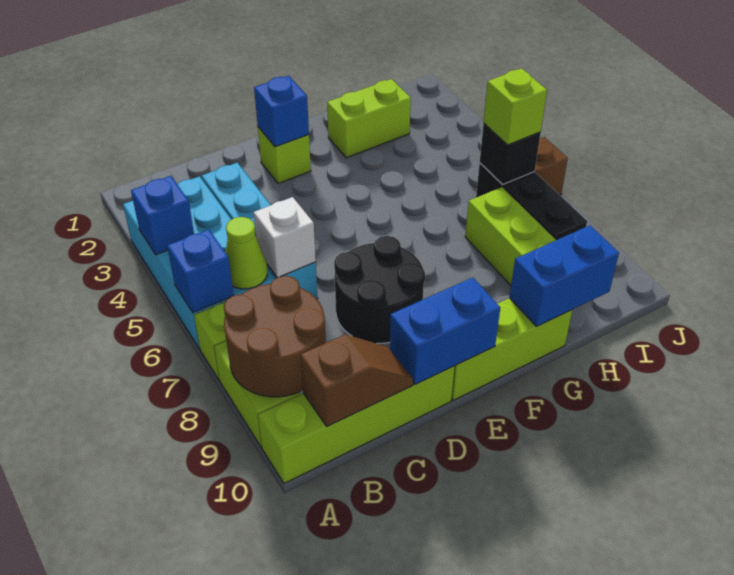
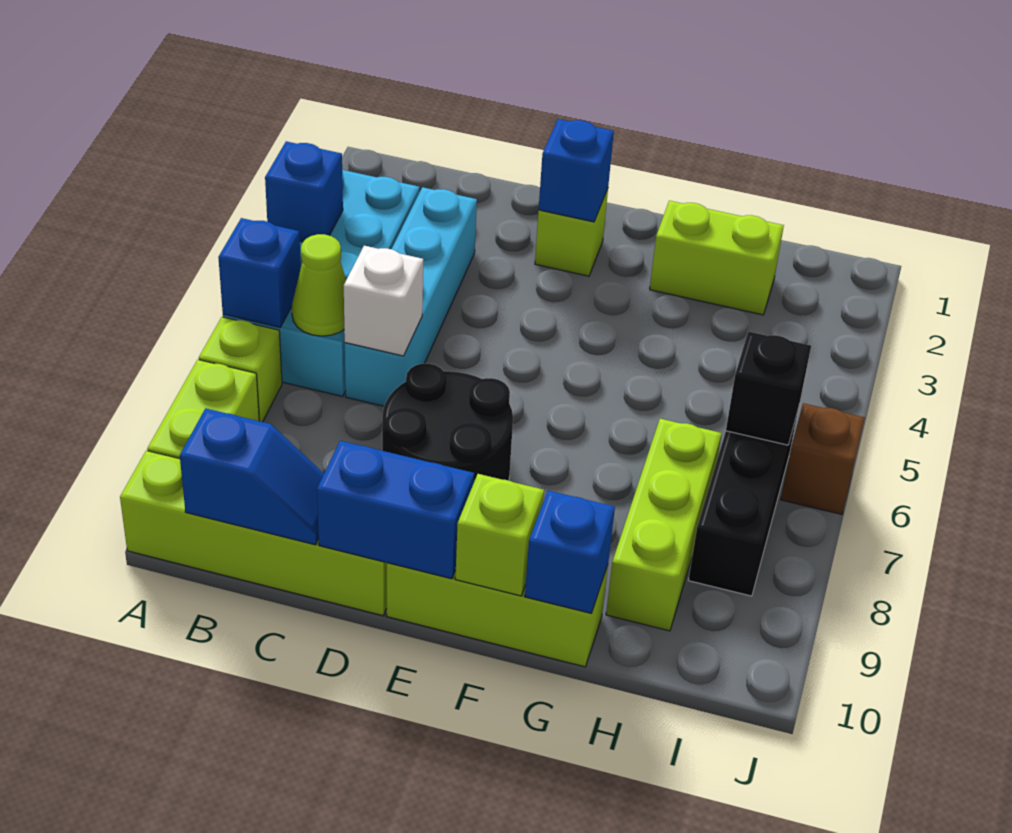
brown round brick A8:B9 level 2 -> none
brown slope B10:C10 level 2 top B -> blue slope B10:C10 level 2 top B
blue brick G10:H10 level 2 -> blue brick G10 level 2
lime brick I6 level 3 -> lime brick F10 level 2

